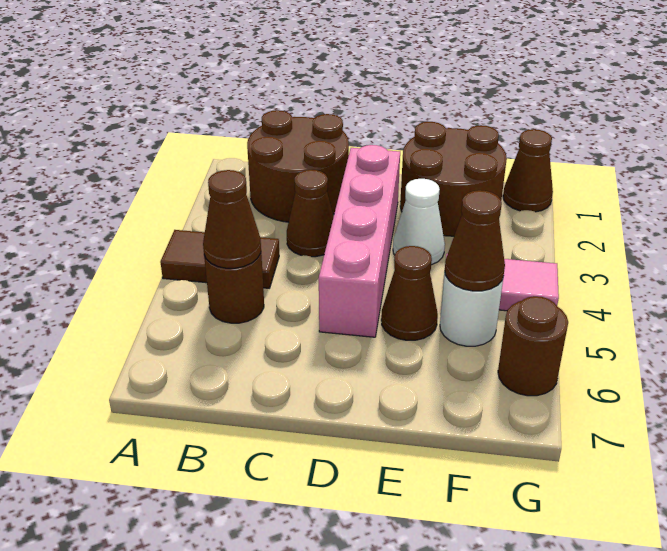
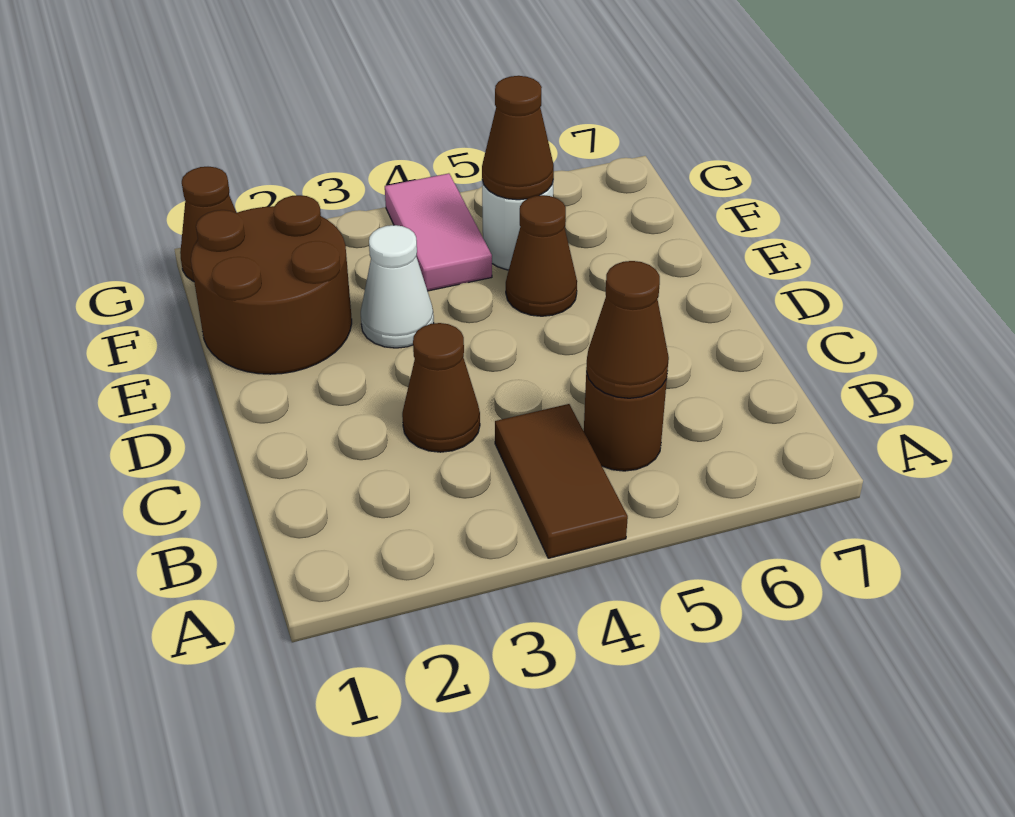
brown round brick B1:C2 level 1 -> none
pink brick D2:D5 level 1 -> none
brown round brick G6 level 1 -> none

